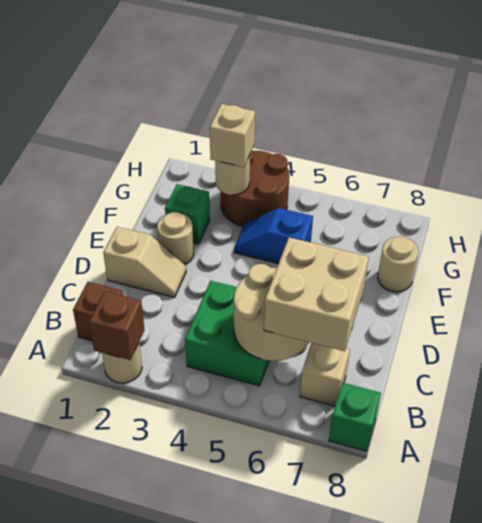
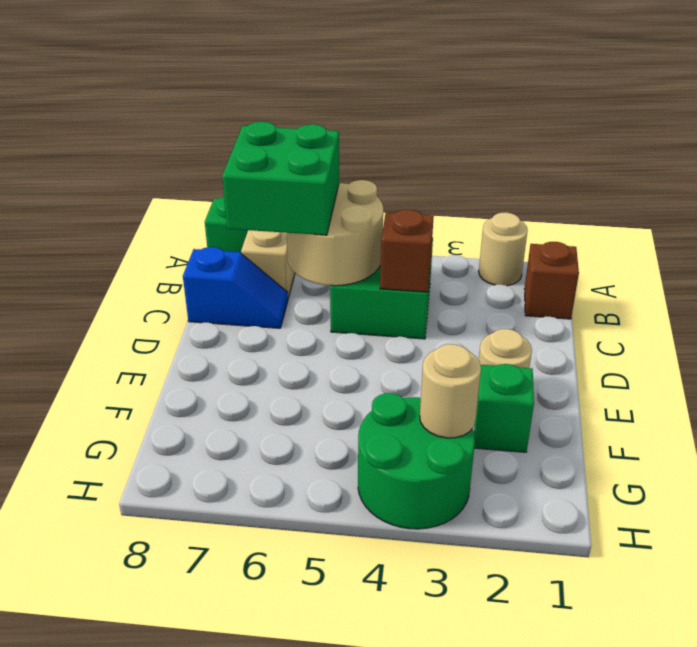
brown brick A2 level 2 -> brown brick C4 level 2
tan brick B6:C7 level 3 -> green brick B6:C7 level 3
tan slope D1:D2 level 1 top 1 -> none
blue slope F4:F5 level 1 top 5 -> blue slope C7:C8 level 1 top 8
tan round brick F8 level 1 -> none
brown round brick G3:H4 level 1 -> green round brick G3:H4 level 1
tan brick G3 level 3 -> none

